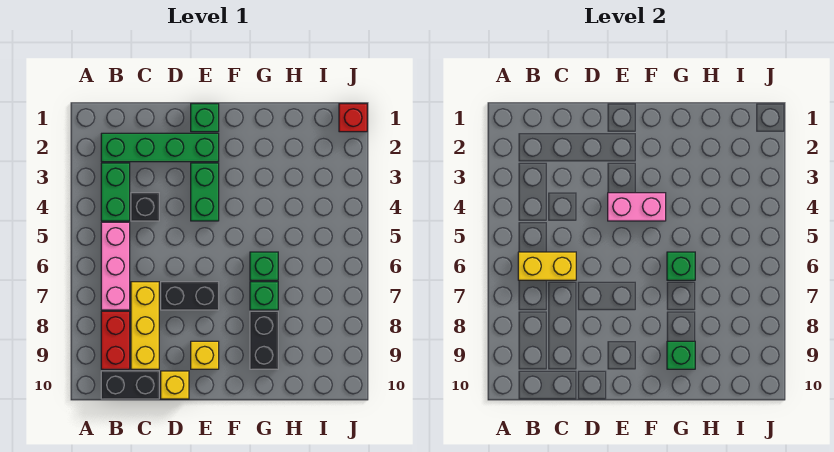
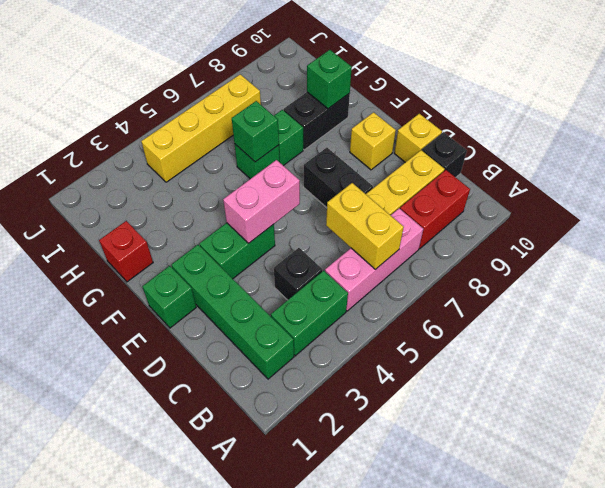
black brick B10:C10 level 1 -> black brick C10 level 1
pink brick E4:F4 level 2 -> pink brick E4:E5 level 2
none -> yellow brick I4:I7 level 1
red brick J1 level 1 -> red brick G1 level 1

